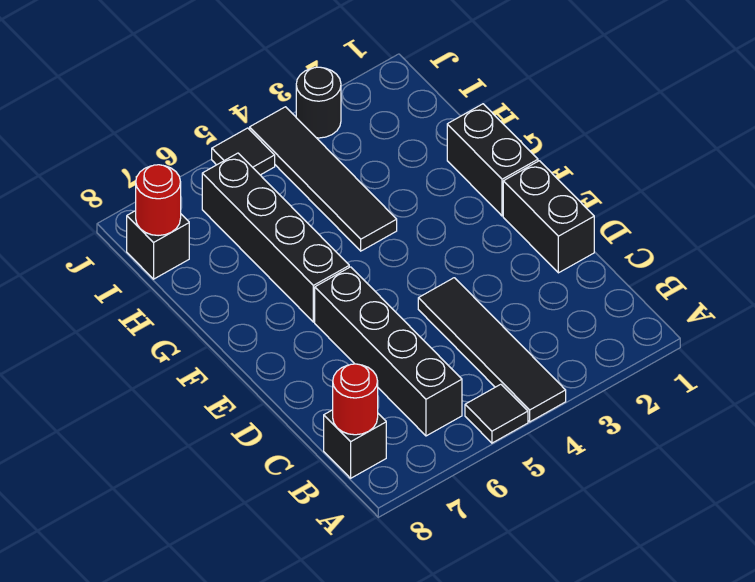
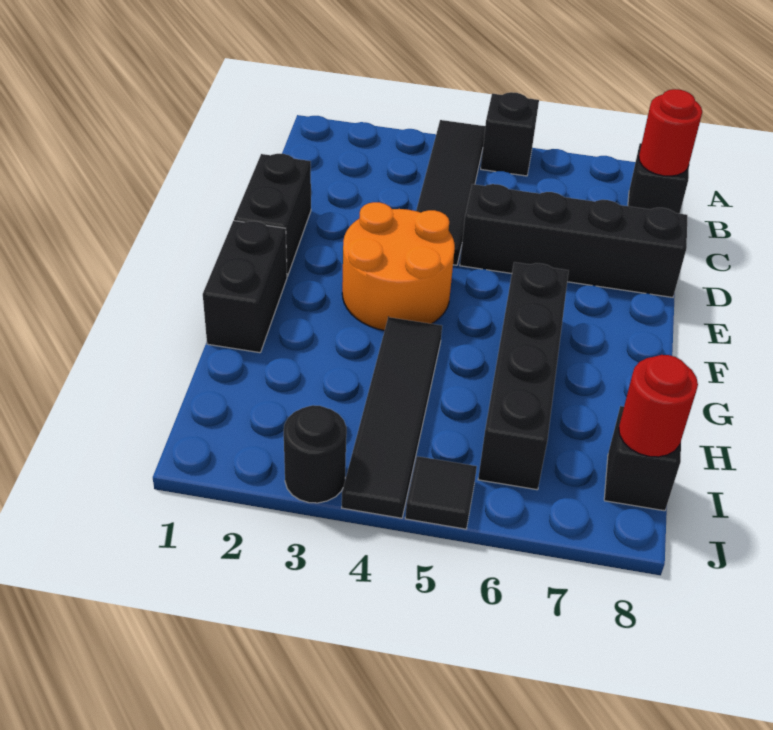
black tile A5 level 1 -> black brick A5 level 1
black brick B6:E6 level 1 -> black brick D5:D8 level 1
none -> orange round brick E3:F4 level 1

